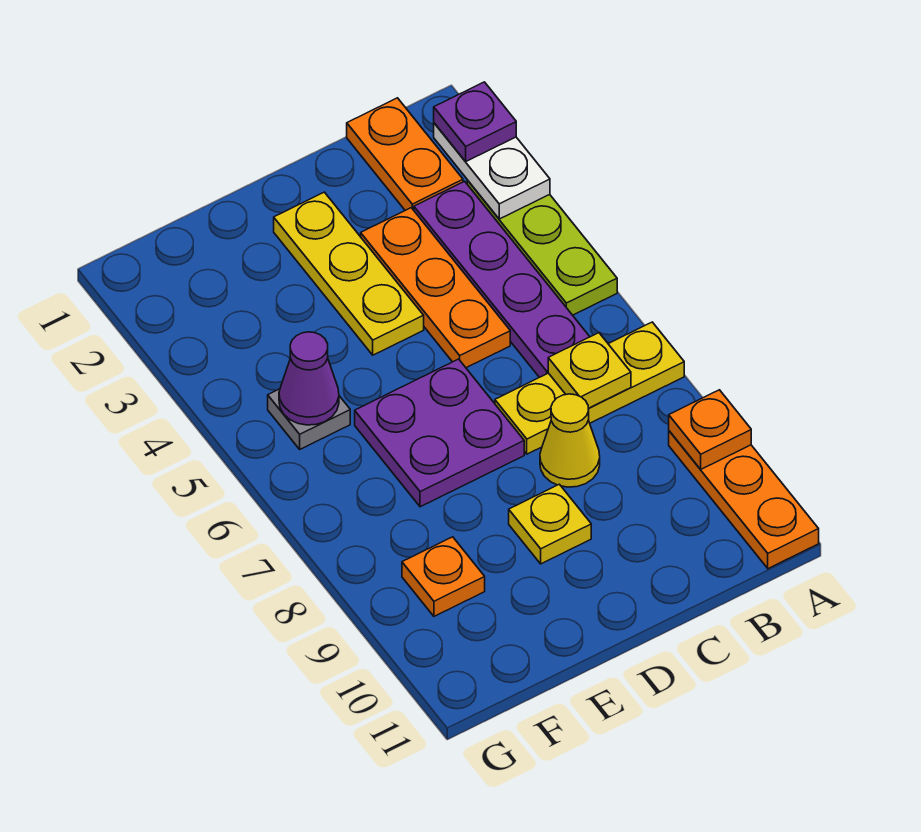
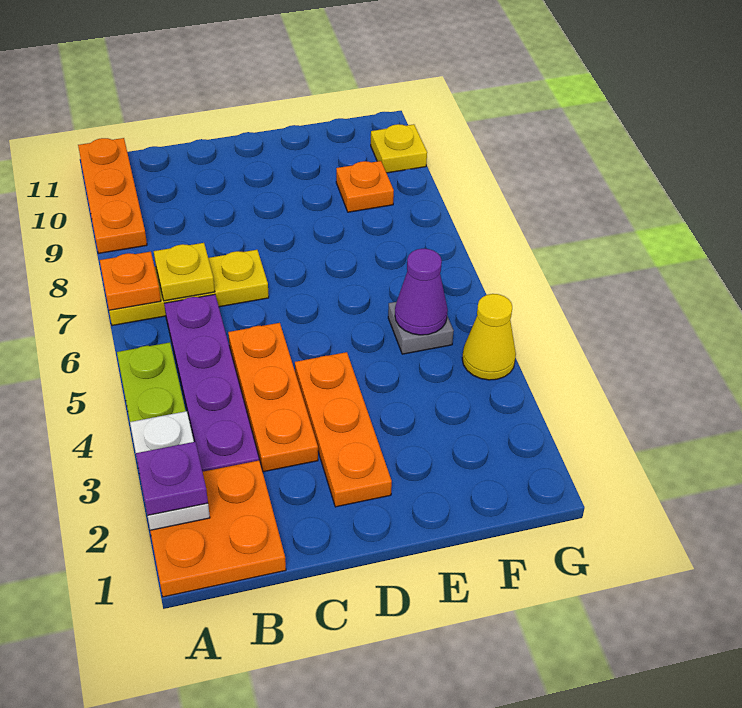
orange plate A9 level 2 -> orange plate A7 level 2
orange plate B1:B2 level 1 -> orange plate A1:B2 level 1
yellow cone C8 level 1 -> yellow cone G4 level 1
yellow plate D2:D4 level 1 -> orange plate D2:D4 level 1
purple plate D6:E7 level 1 -> none
yellow plate D9 level 1 -> yellow plate G10 level 1

